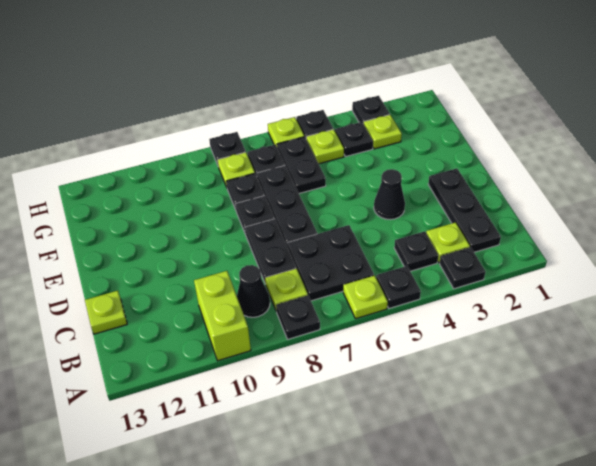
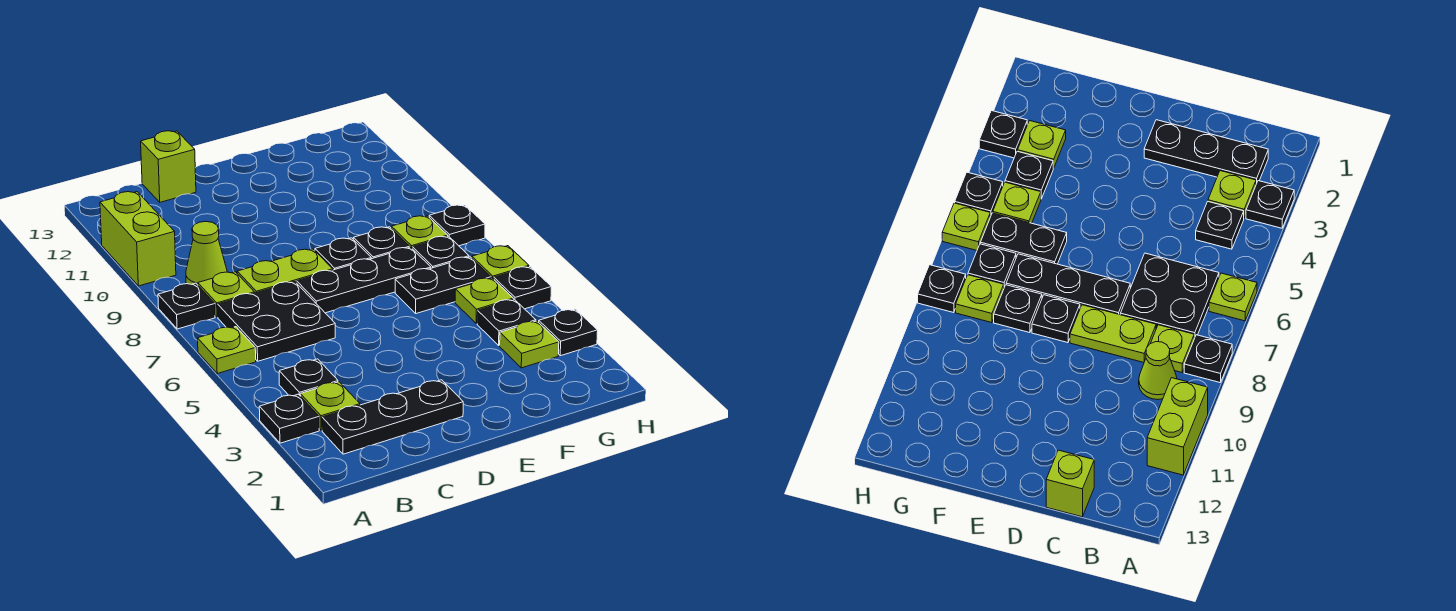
black plate A5 level 1 -> none
lime brick A10:B10 level 1 -> lime brick A10:A11 level 1
black cone B9 level 1 -> lime cone B9 level 1
black plate C8:D8 level 1 -> lime plate C8:D8 level 1
lime plate C13 level 1 -> lime brick C13 level 1
black cone D4 level 1 -> none

